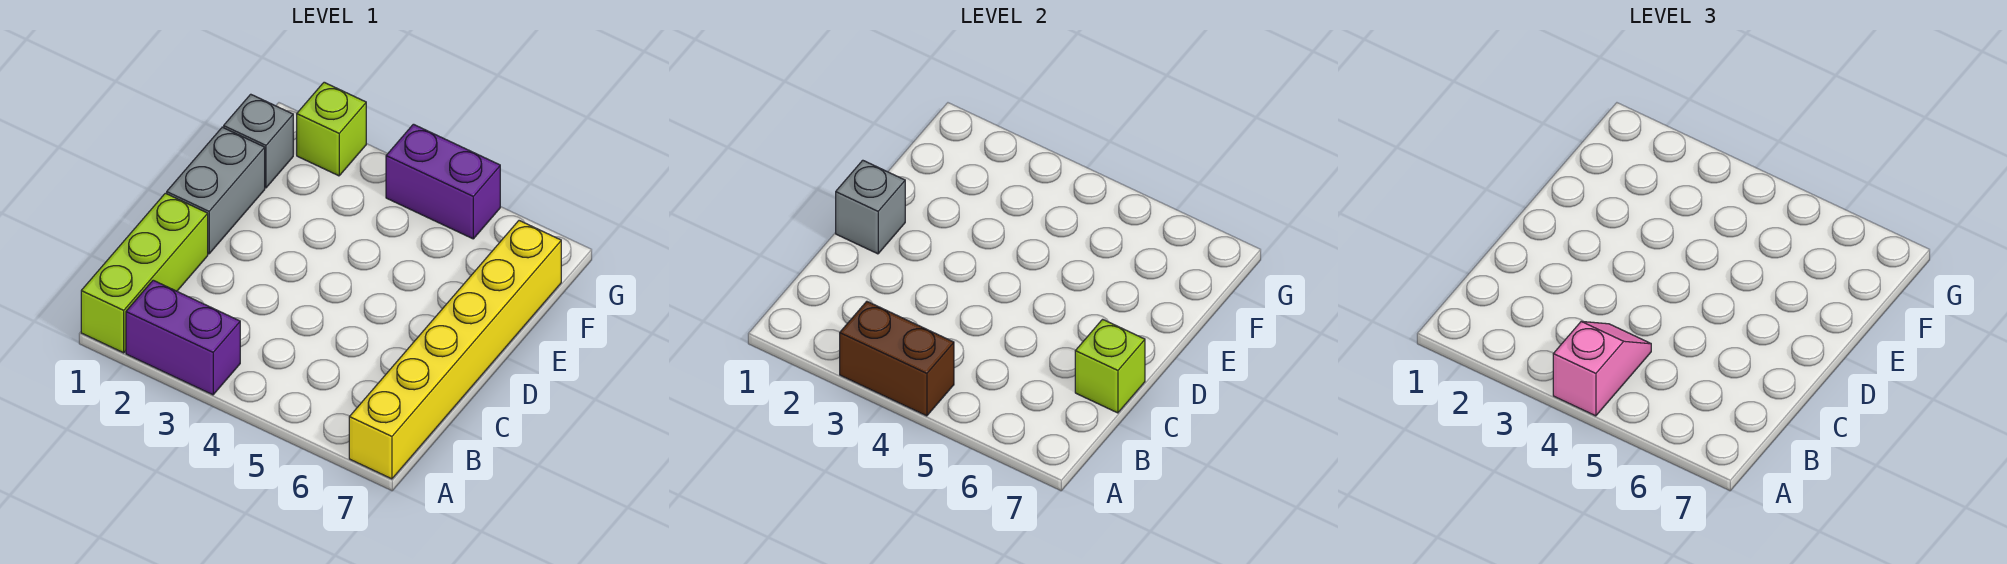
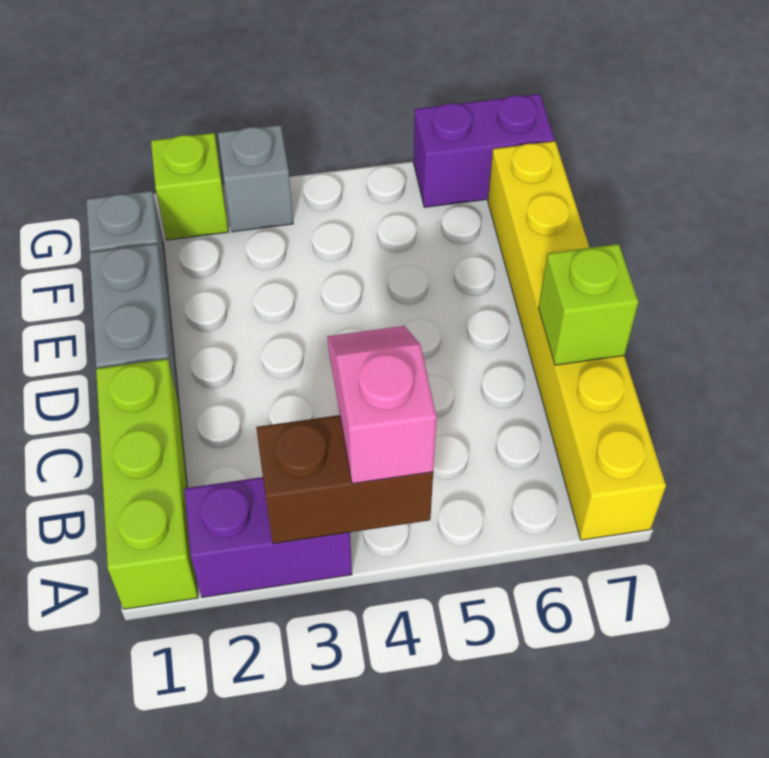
grey brick D1 level 2 -> grey brick G3 level 1
purple brick G4:G5 level 1 -> purple brick G6:G7 level 1

